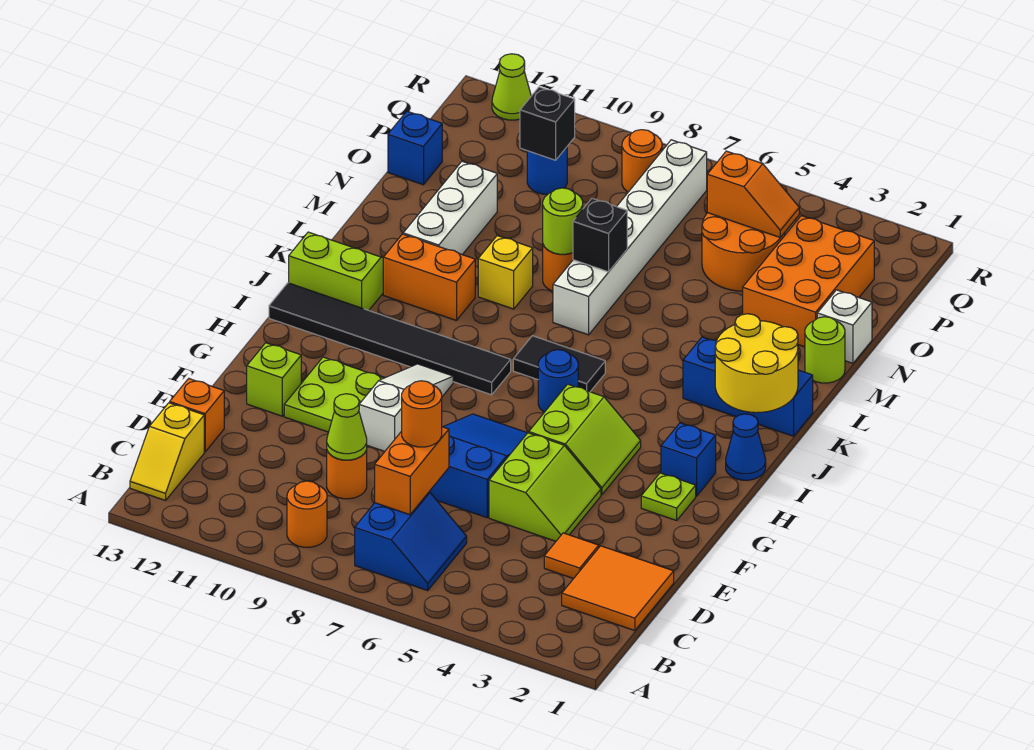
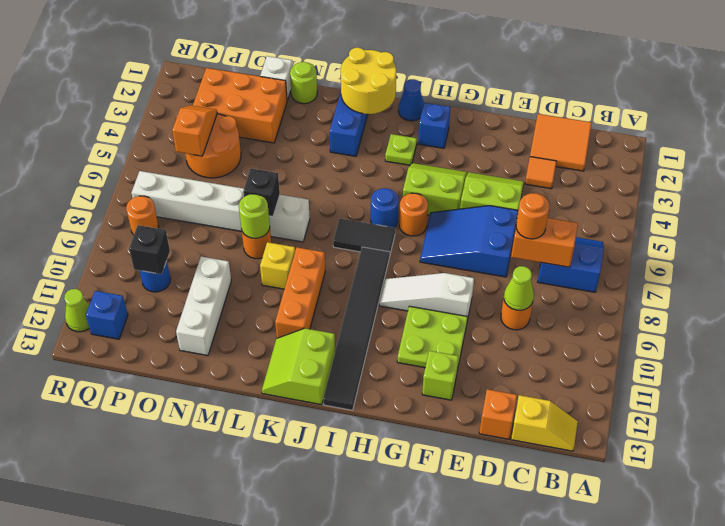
orange round brick B9 level 1 -> orange round brick H6 level 1
lime plate G2 level 1 -> lime plate I3 level 1
black tile J6:J7 level 1 -> black tile I7:J7 level 1
orange brick K10:K11 level 1 -> orange brick K9:K11 level 1
white brick L11:N11 level 1 -> white brick N10:N12 level 1
blue brick O13 level 1 -> blue brick Q12 level 1

